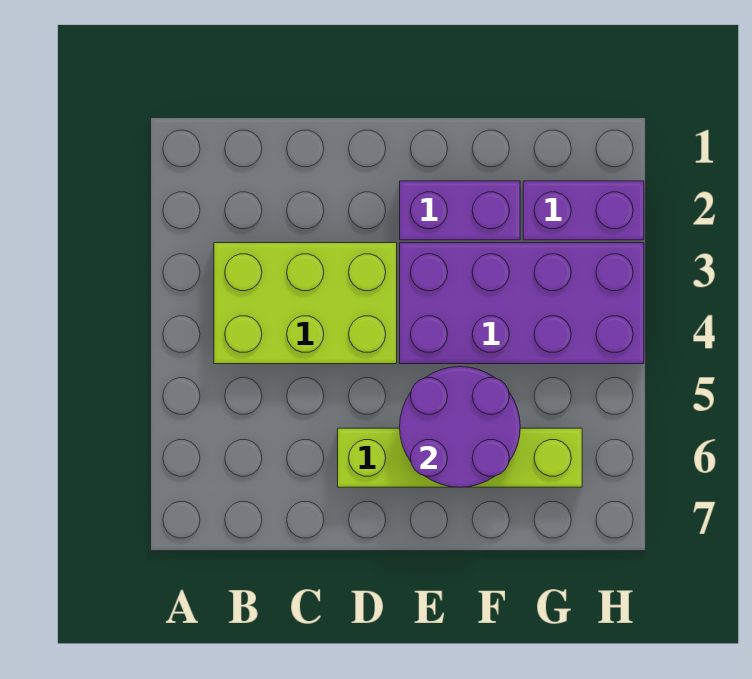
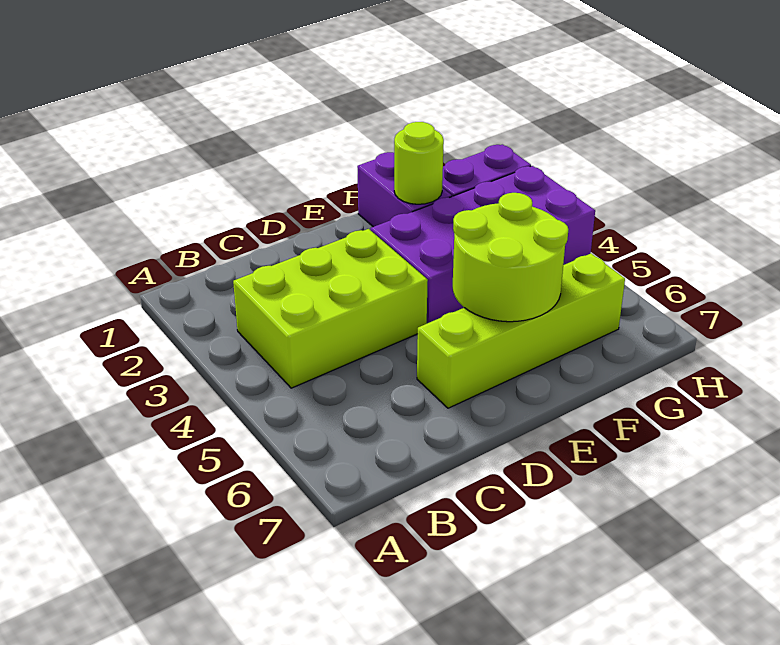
purple brick E2:F2 level 1 -> purple brick F1:F2 level 1
purple round brick E5:F6 level 2 -> lime round brick E5:F6 level 2
none -> lime round brick F2 level 2

